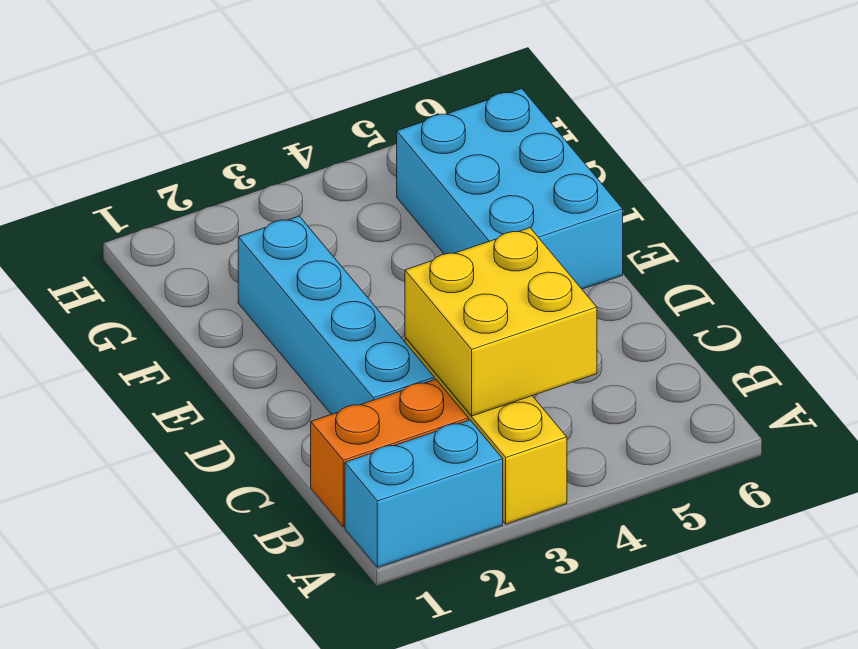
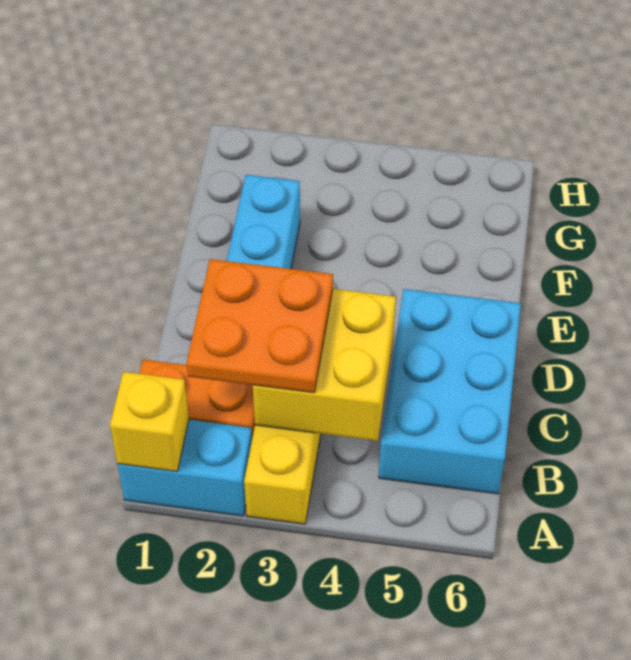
none -> yellow brick A1 level 2
none -> orange plate B2:C3 level 3
cyan brick E5:G6 level 1 -> cyan brick B5:D6 level 1

